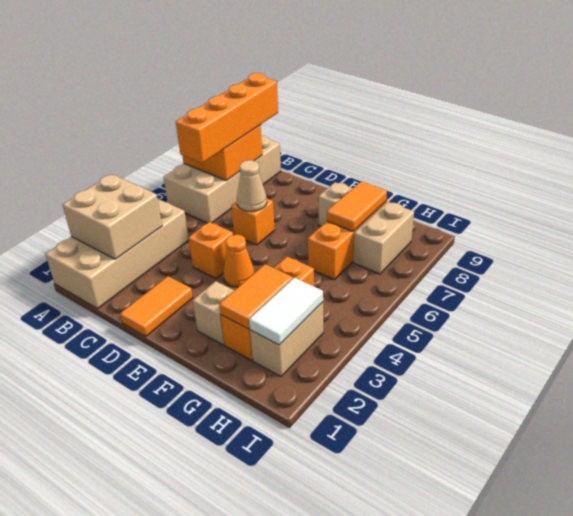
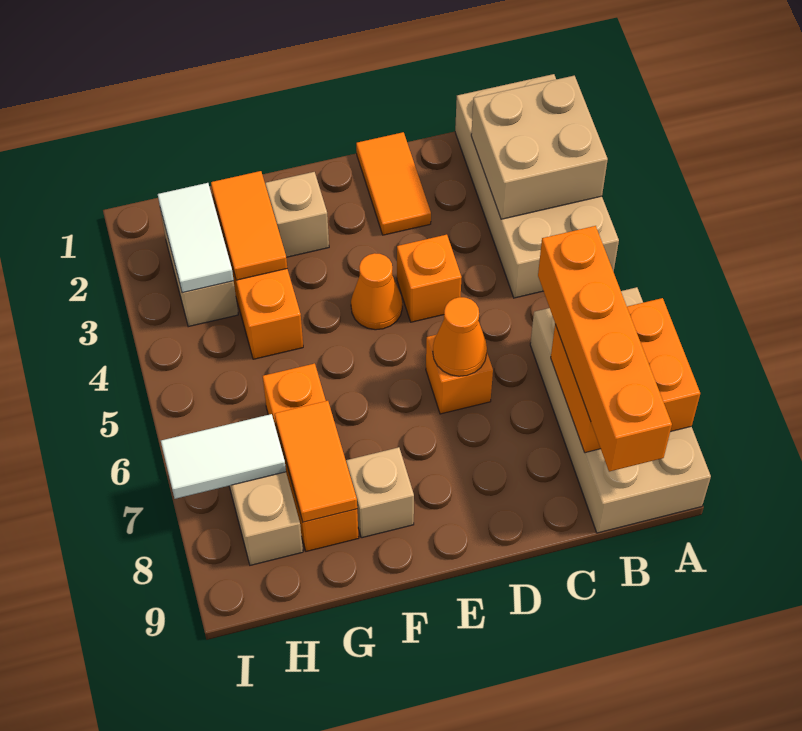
tan cone D6 level 2 -> orange cone D6 level 2
none -> white tile H7:I7 level 2

